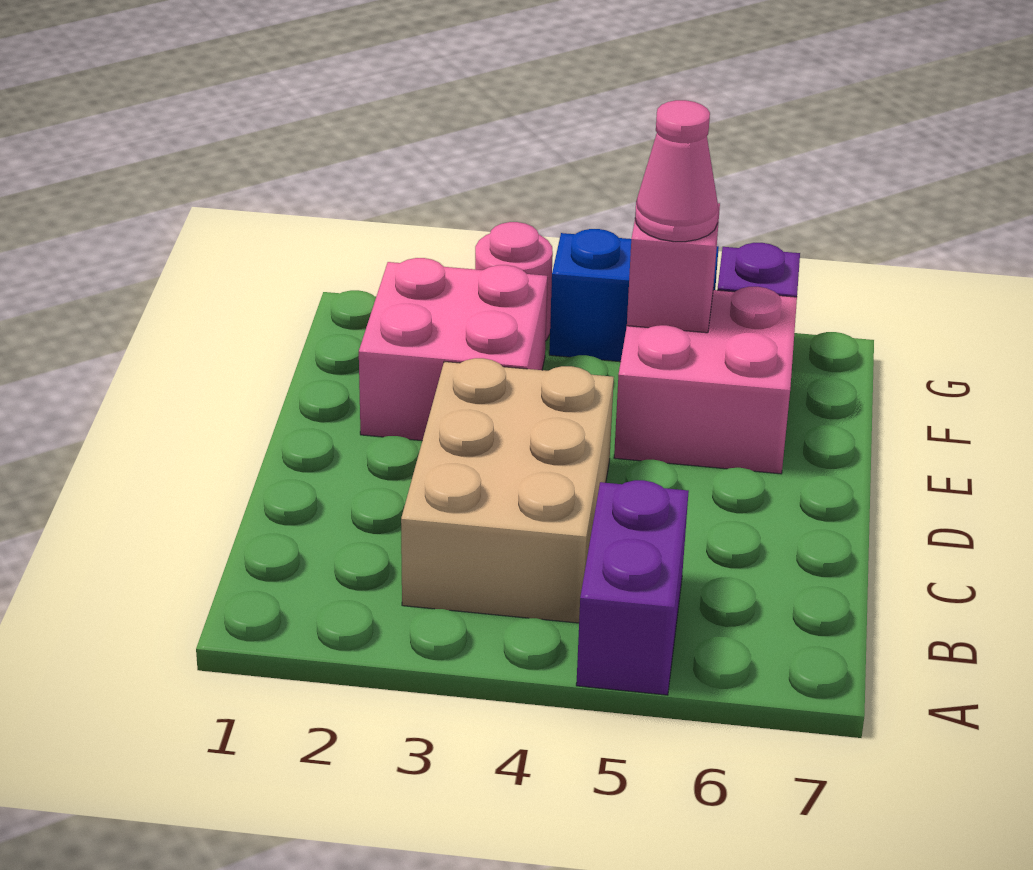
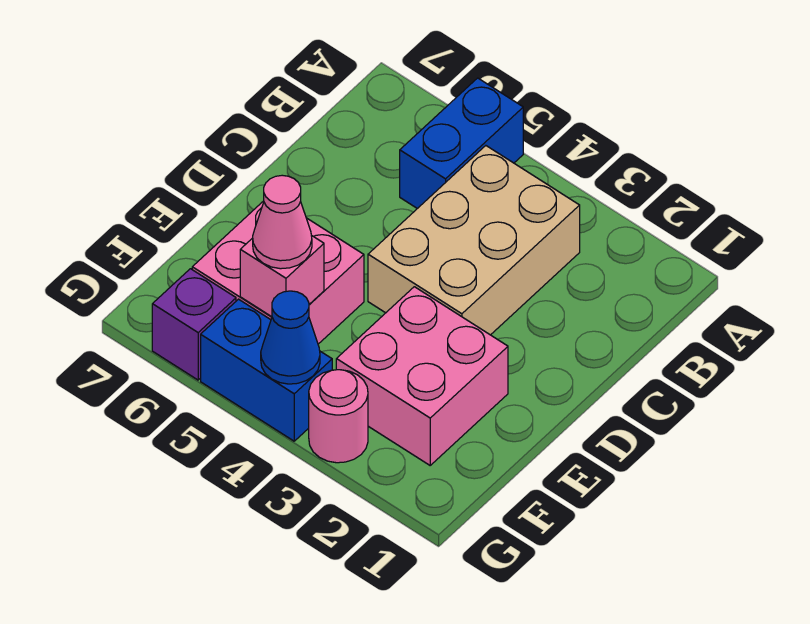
purple brick A5:B5 level 1 -> blue brick A5:B5 level 1
none -> blue cone G4 level 2

